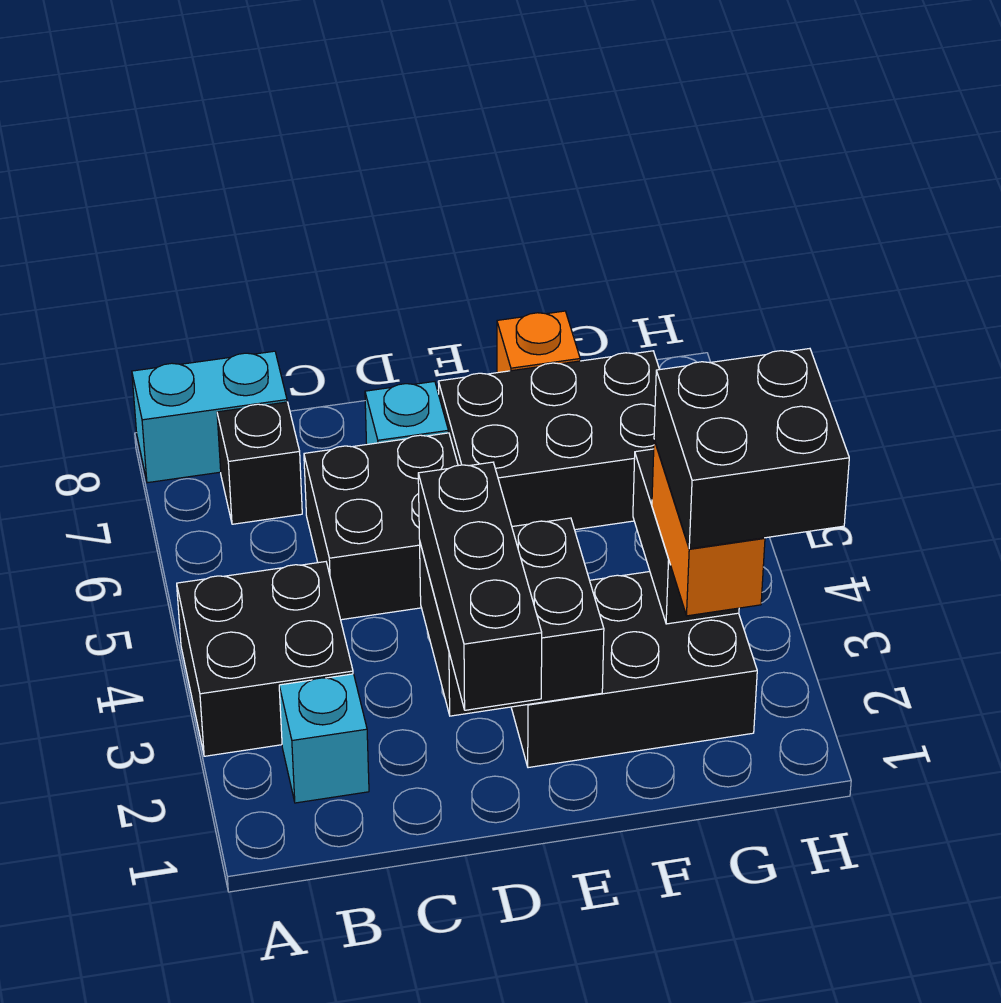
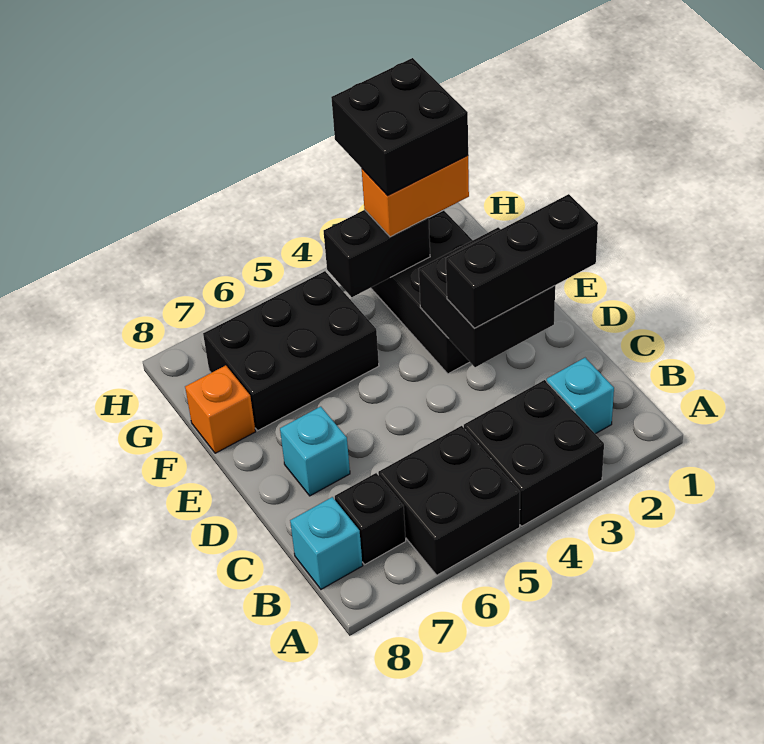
cyan brick A8:B8 level 1 -> cyan brick B8 level 1
black brick C5:D6 level 1 -> black brick A5:B6 level 1
black brick E6:G7 level 1 -> black brick F5:G7 level 1

